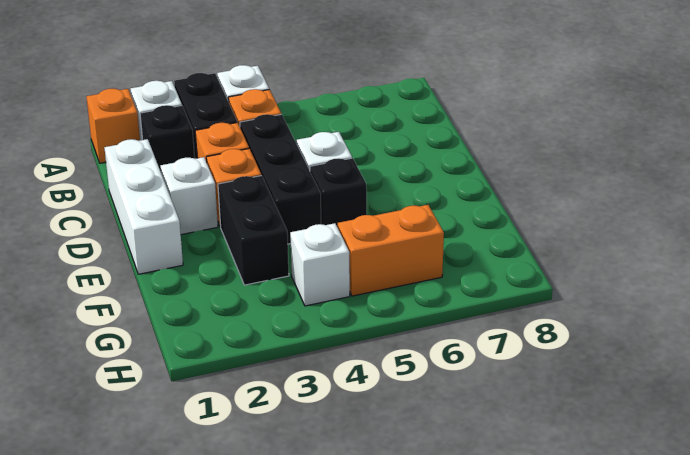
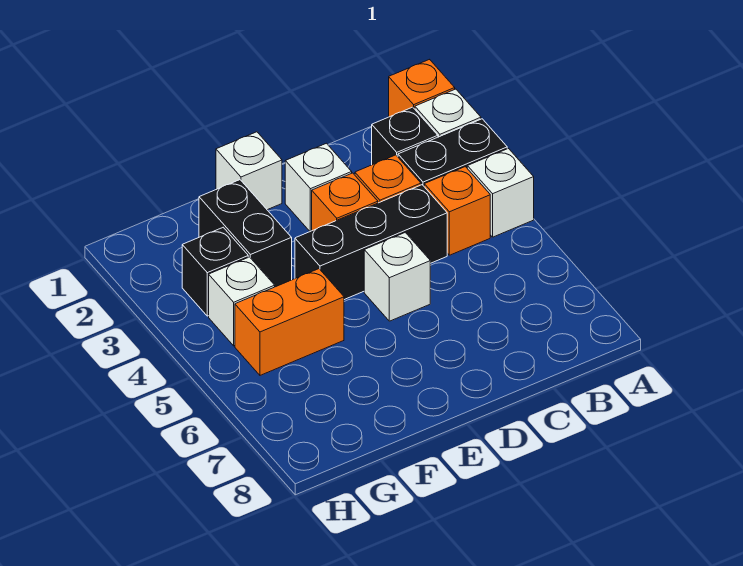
white brick C1:E1 level 1 -> white brick E1 level 1
black brick E3:F3 level 1 -> black brick F2:F3 level 1
black brick E5 level 1 -> black brick G3 level 1
orange brick G5:G6 level 1 -> orange brick F5:G5 level 1

